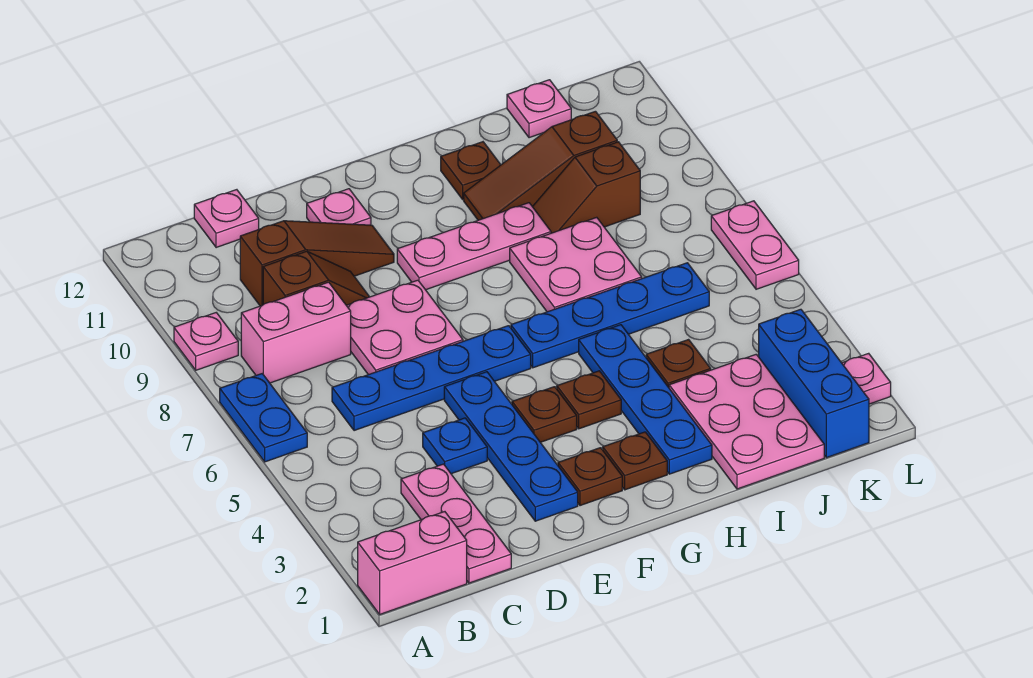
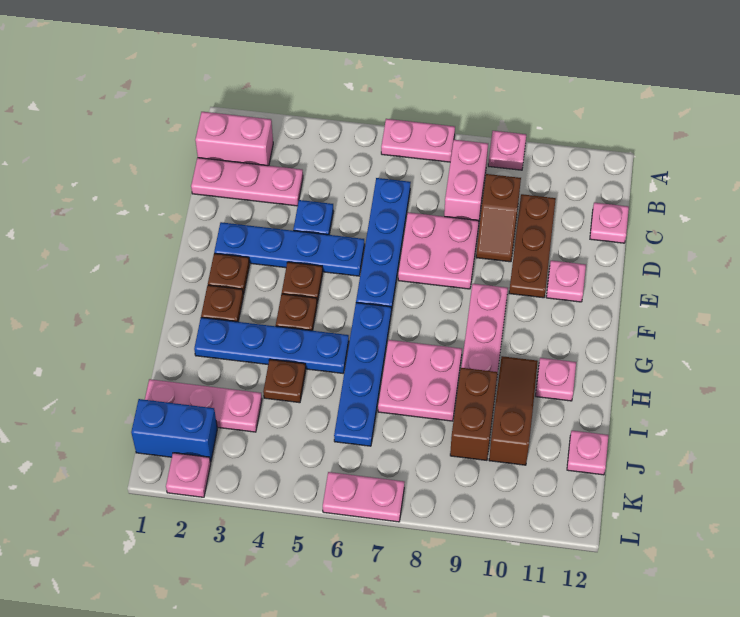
pink brick A1:B1 level 1 -> pink brick B1:B2 level 1
blue plate A6:A7 level 1 -> pink plate A6:A7 level 1
brown slope C10:E10 level 1 top C -> brown plate C10:E10 level 1
brown plate H11 level 1 -> pink plate H11 level 1
pink plate I1:J3 level 1 -> pink plate J1:J3 level 1
brown slope I9:J9 level 1 top J -> brown brick I9:J9 level 1
blue brick K1:K3 level 1 -> blue brick K1:K2 level 1

